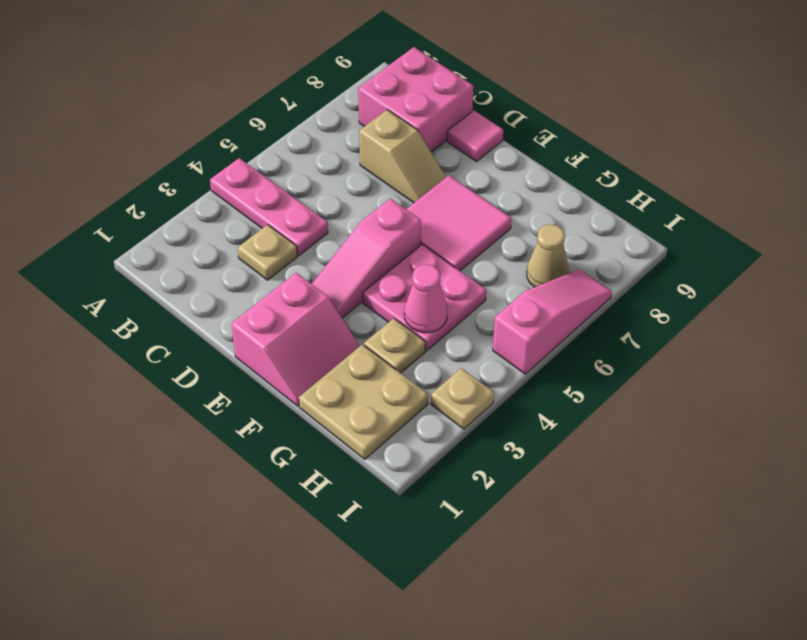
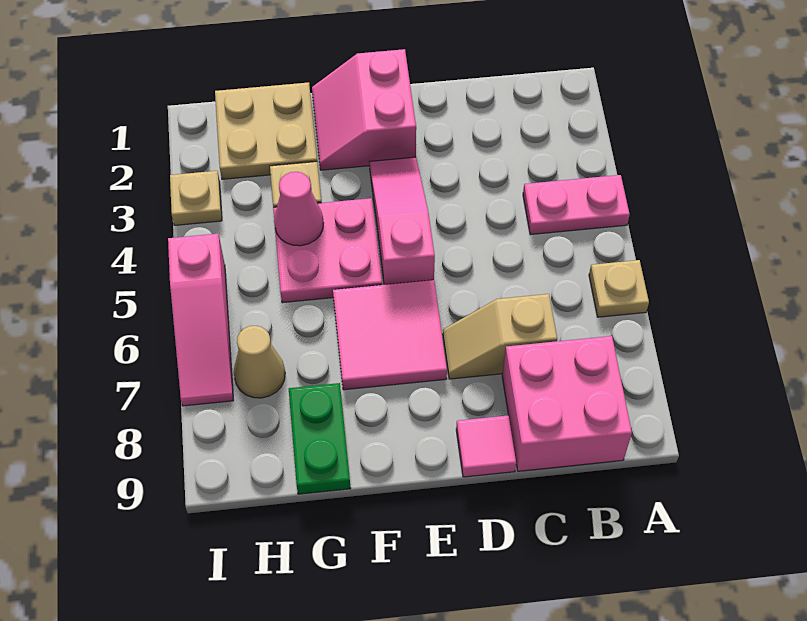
pink plate A4:C4 level 1 -> pink plate A4:B4 level 1
tan plate C3 level 1 -> tan plate A6 level 1
none -> green plate G8:G9 level 1

